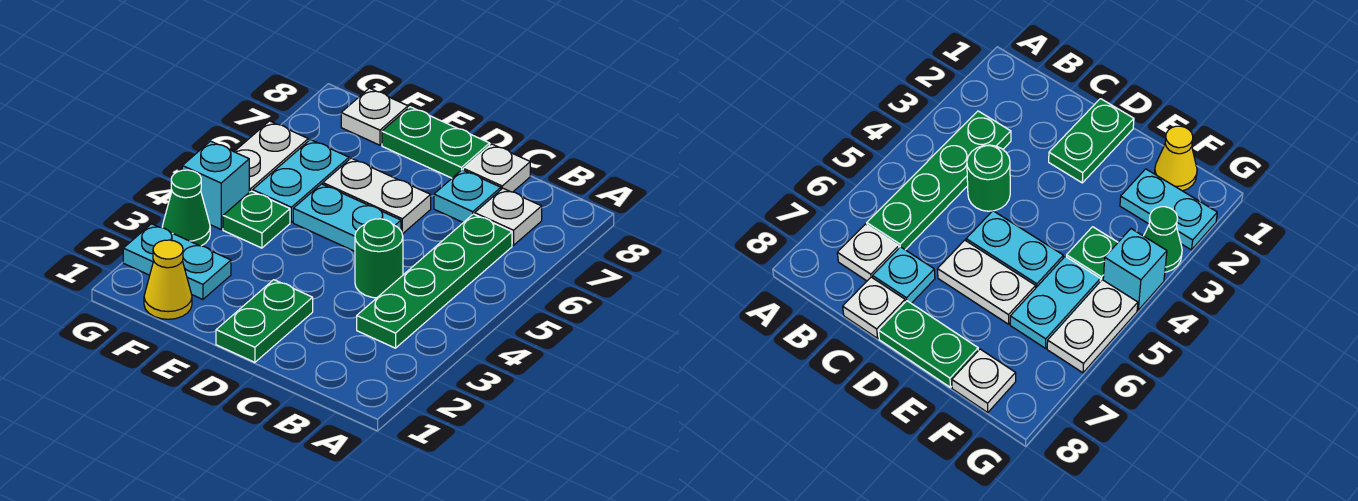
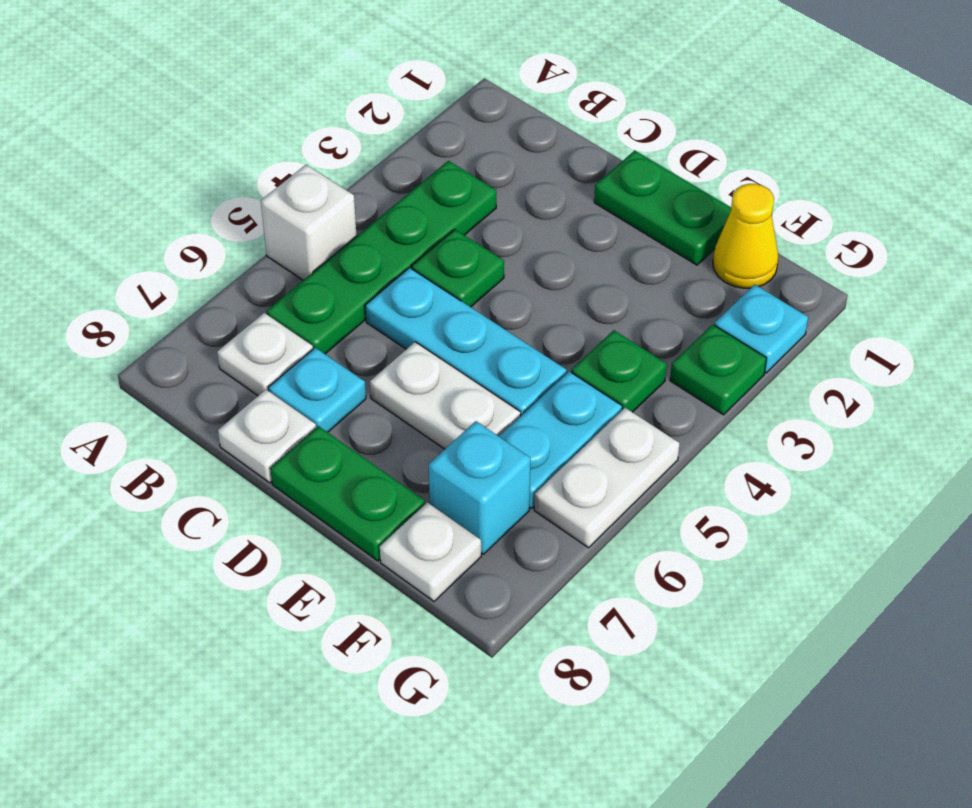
none -> white brick A5 level 1
green round brick C4 level 1 -> green plate C4 level 1
green plate D1:D2 level 1 -> green plate D1:E1 level 1
cyan plate D5:E5 level 1 -> cyan plate C5:E5 level 1
cyan plate F2:G2 level 1 -> cyan plate G2 level 1
green cone G3 level 1 -> green plate G3 level 1
cyan brick G4 level 1 -> cyan brick F7 level 1

